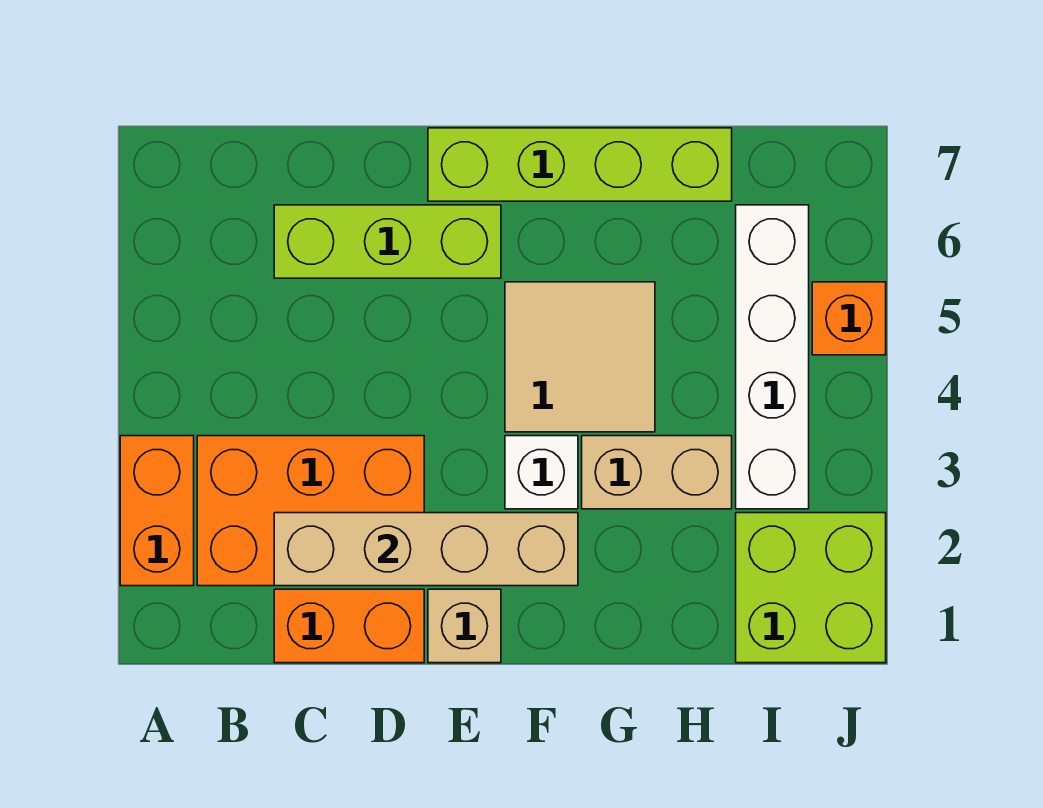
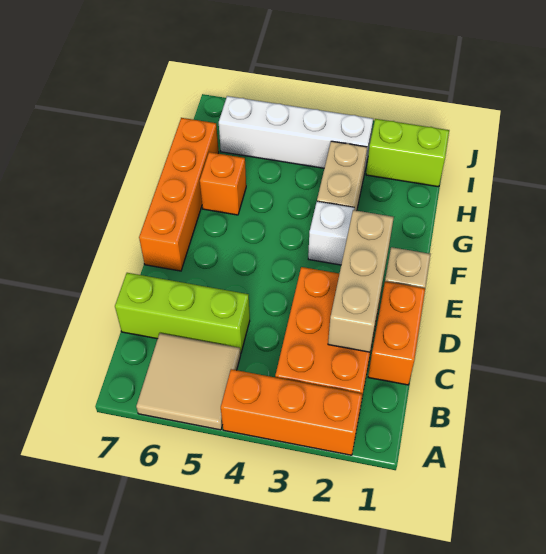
orange brick A2:A3 level 1 -> orange brick A2:A4 level 1
tan brick C2:F2 level 2 -> tan brick C2:E2 level 2
lime brick C6:E6 level 1 -> lime brick C5:C7 level 1
lime brick E7:H7 level 1 -> orange brick E7:H7 level 1
tan tile F4:G5 level 1 -> tan tile A5:B6 level 1
lime brick I1:J2 level 1 -> lime brick I1:I2 level 1
orange brick J5 level 1 -> orange brick G6 level 1

